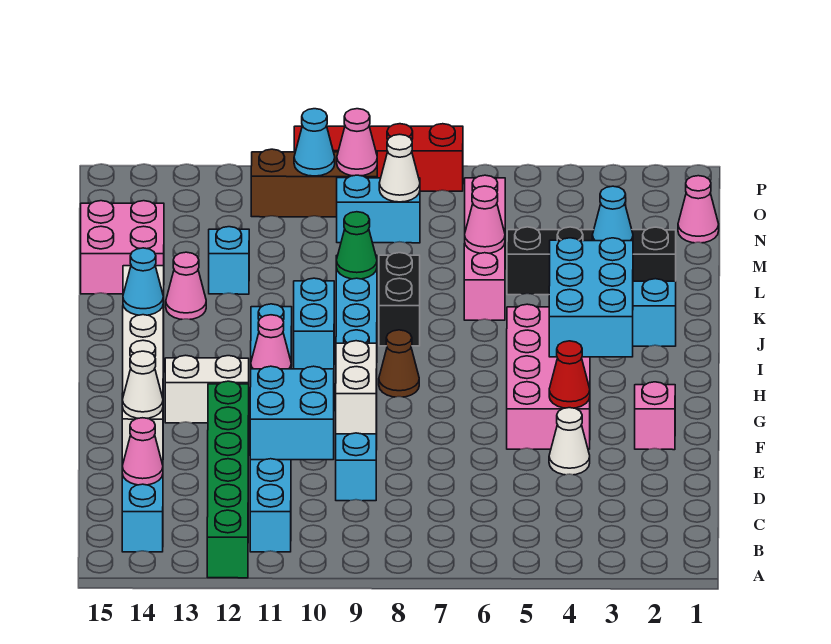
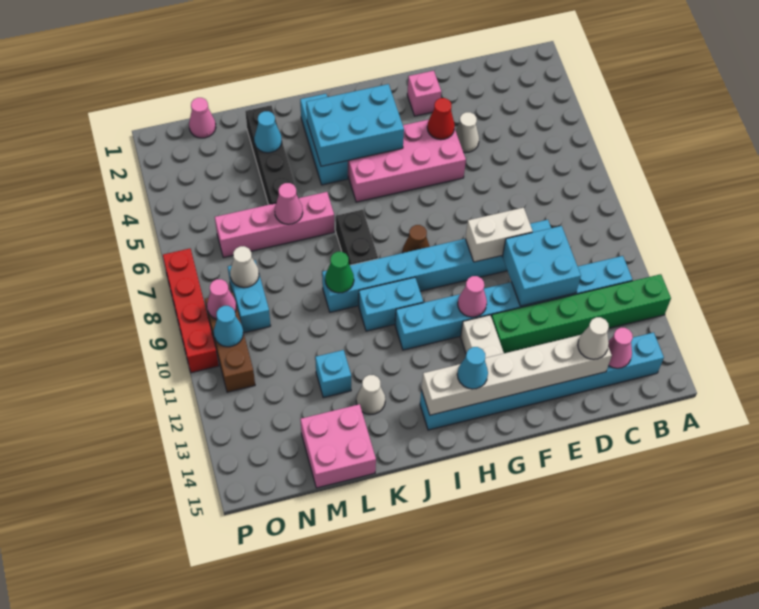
black brick J8:K8 level 1 -> black brick J7:J8 level 1
pink cone K13 level 1 -> white cone K13 level 1

